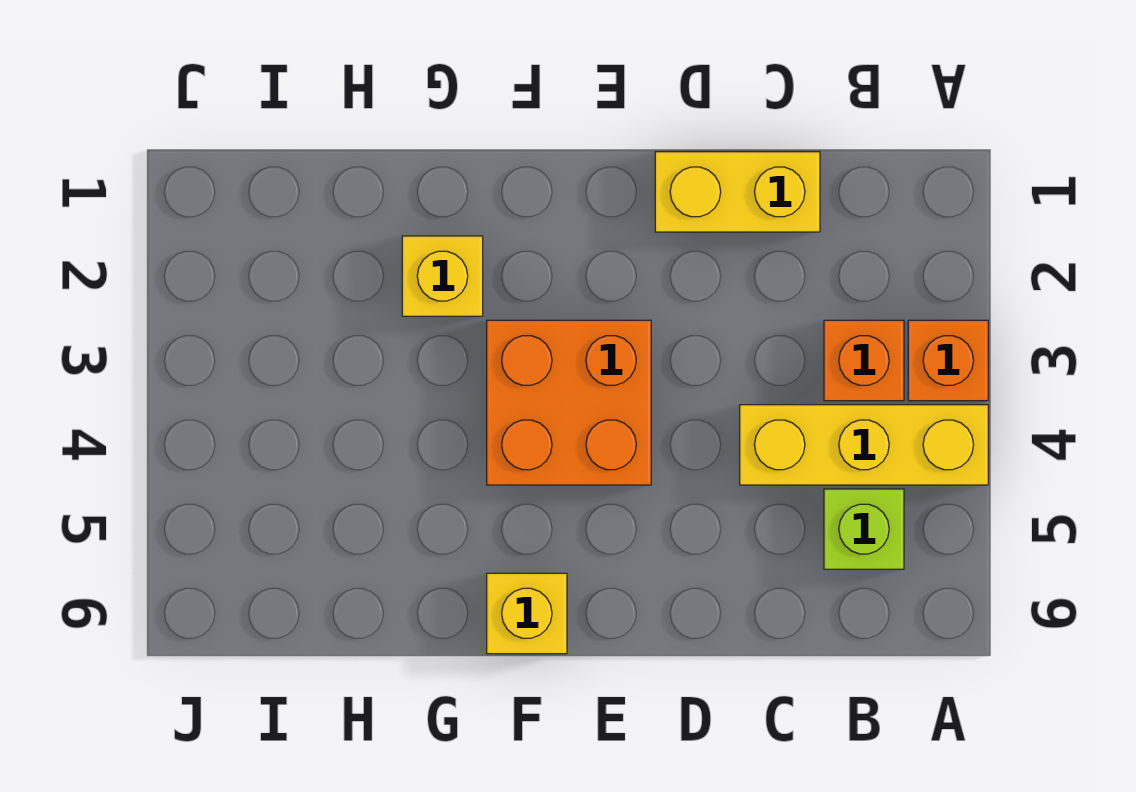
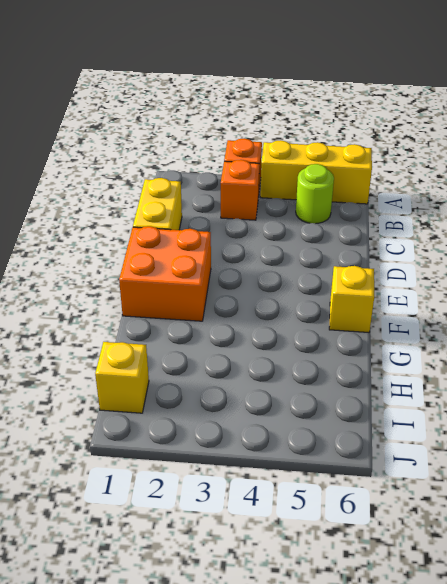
yellow brick A4:C4 level 1 -> yellow brick A4:A6 level 1
lime brick B5 level 1 -> lime round brick B5 level 1
orange brick E3:F4 level 1 -> orange brick E1:F2 level 1
yellow brick G2 level 1 -> yellow brick I1 level 1

